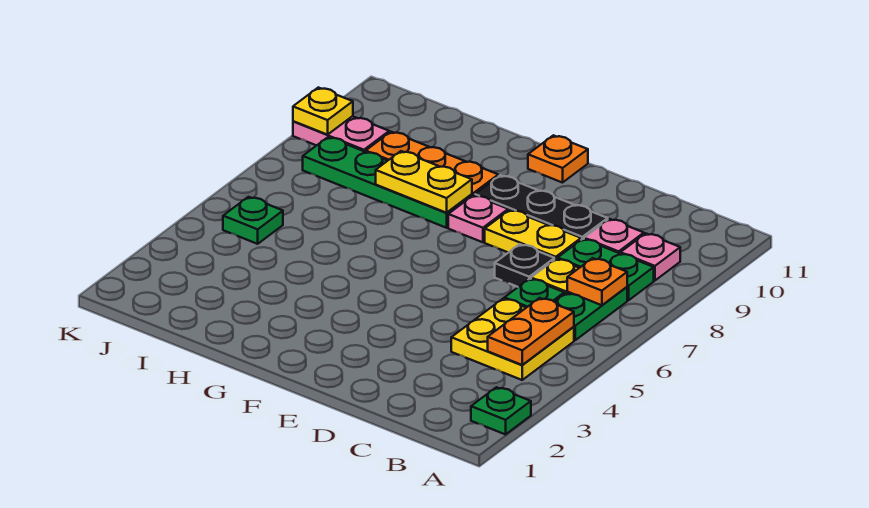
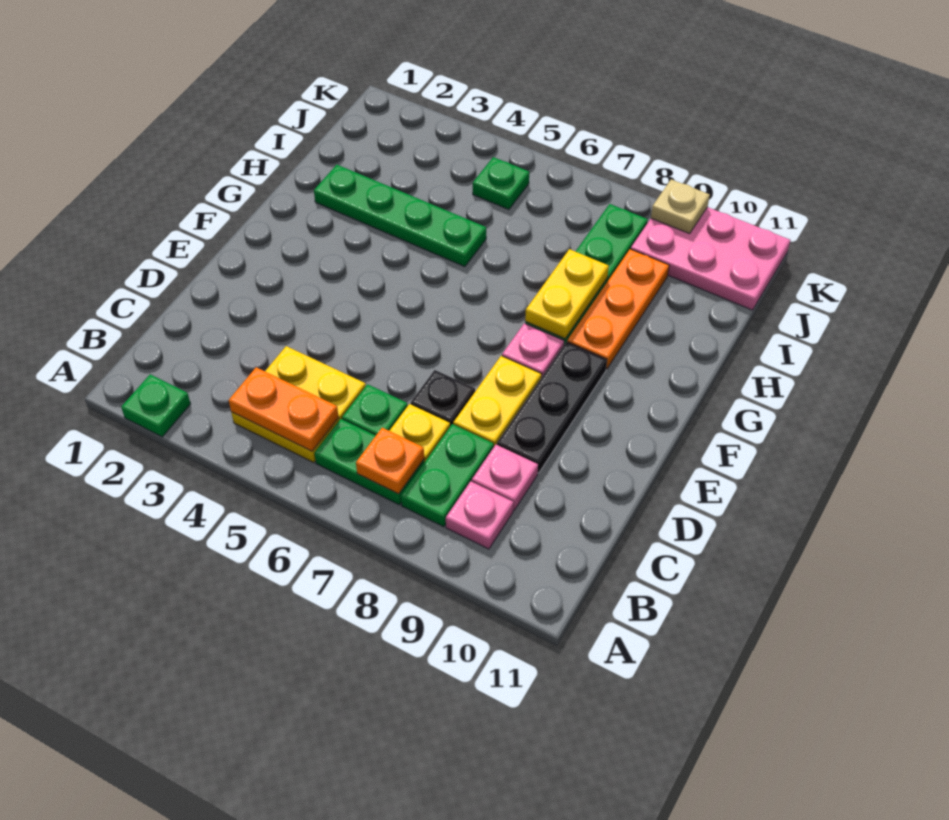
orange plate F11 level 1 -> none
none -> green plate H2:H5 level 1
pink plate J9:K9 level 1 -> pink plate J9:K11 level 1
yellow plate K9 level 2 -> tan plate K9 level 2

